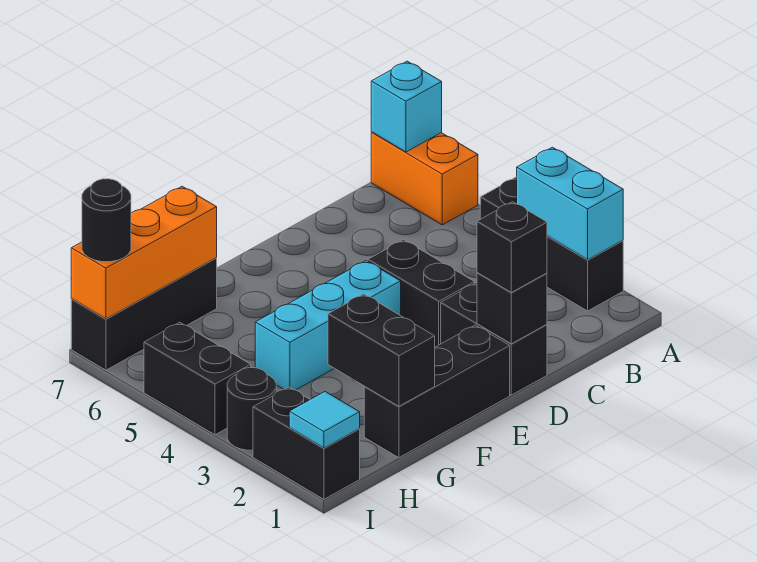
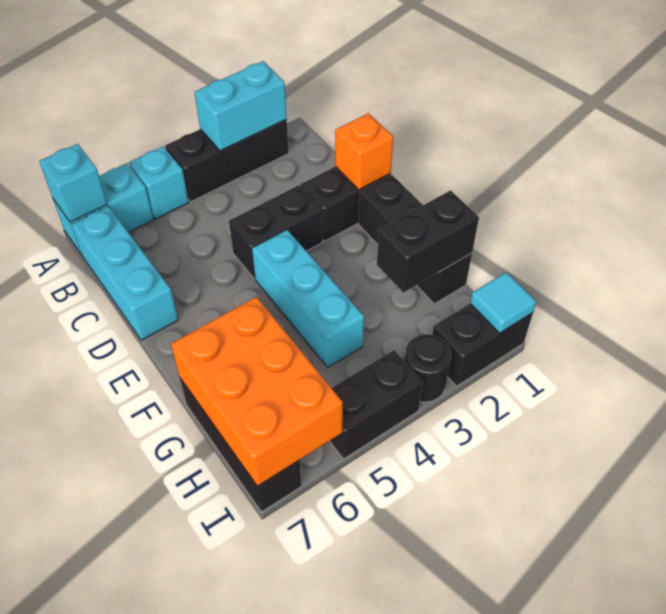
none -> cyan brick A5 level 1
orange brick A6:A7 level 1 -> cyan brick A6:A7 level 1
none -> cyan brick B7:D7 level 1
black brick D1 level 2 -> orange brick D1 level 2
black brick D1 level 3 -> none
orange brick G7:I7 level 2 -> orange brick G6:I7 level 2
black round brick I7 level 3 -> none

